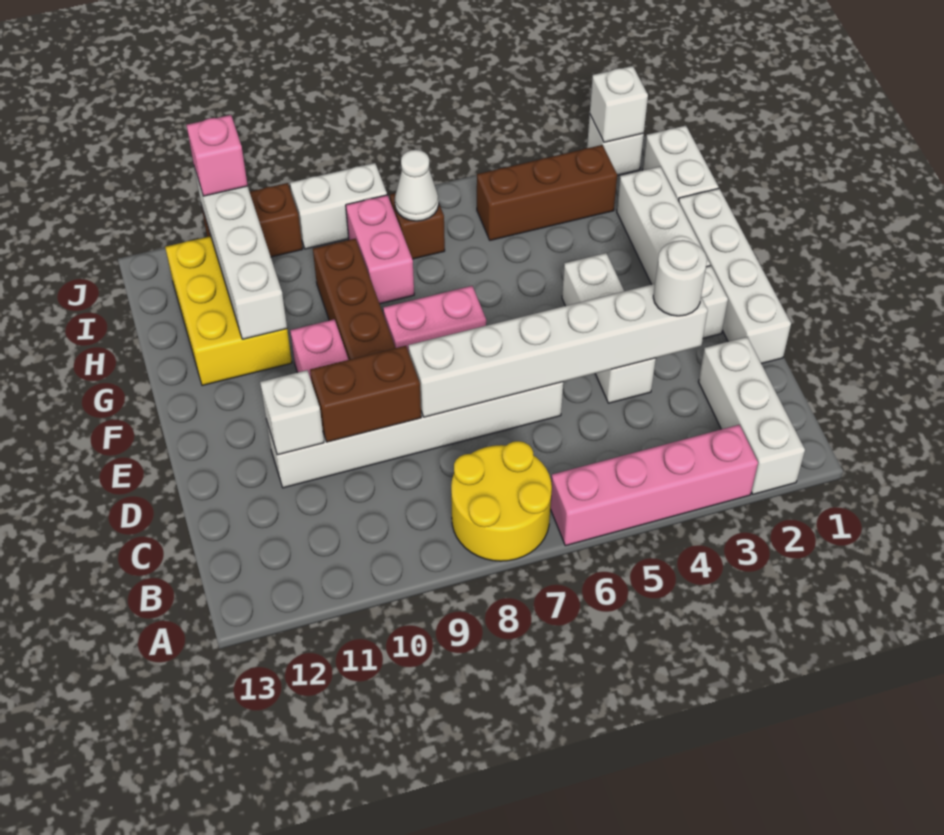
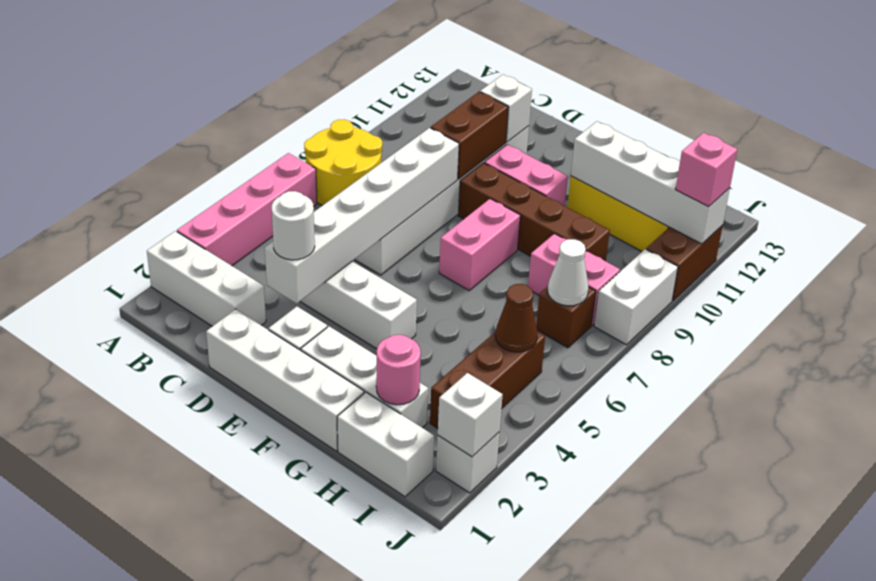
none -> pink round brick H2 level 2
none -> brown cone I5 level 2

